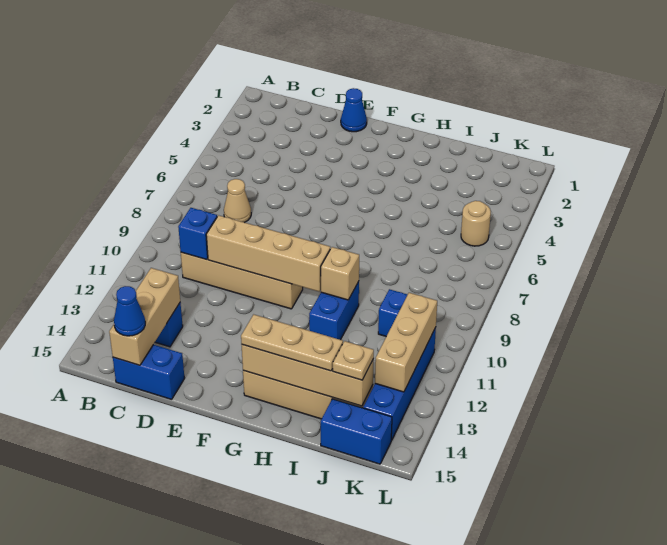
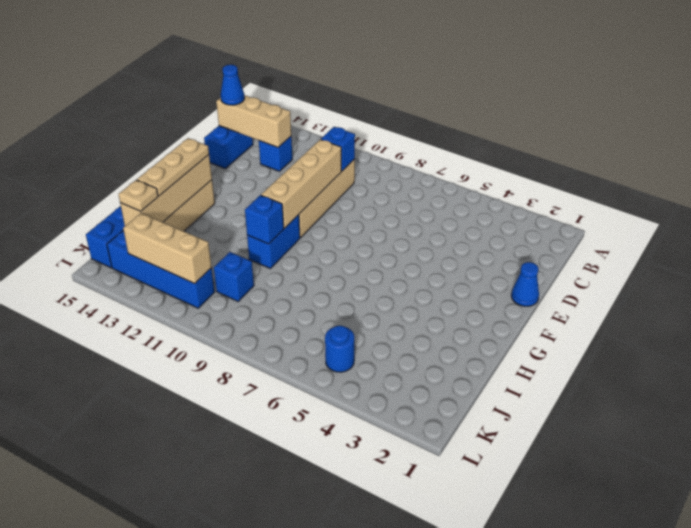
tan cone C7 level 1 -> none
blue brick H10:H11 level 1 -> blue brick G10:H10 level 1
tan brick H10 level 2 -> blue brick H10 level 2
tan round brick K5 level 1 -> blue round brick K5 level 1

